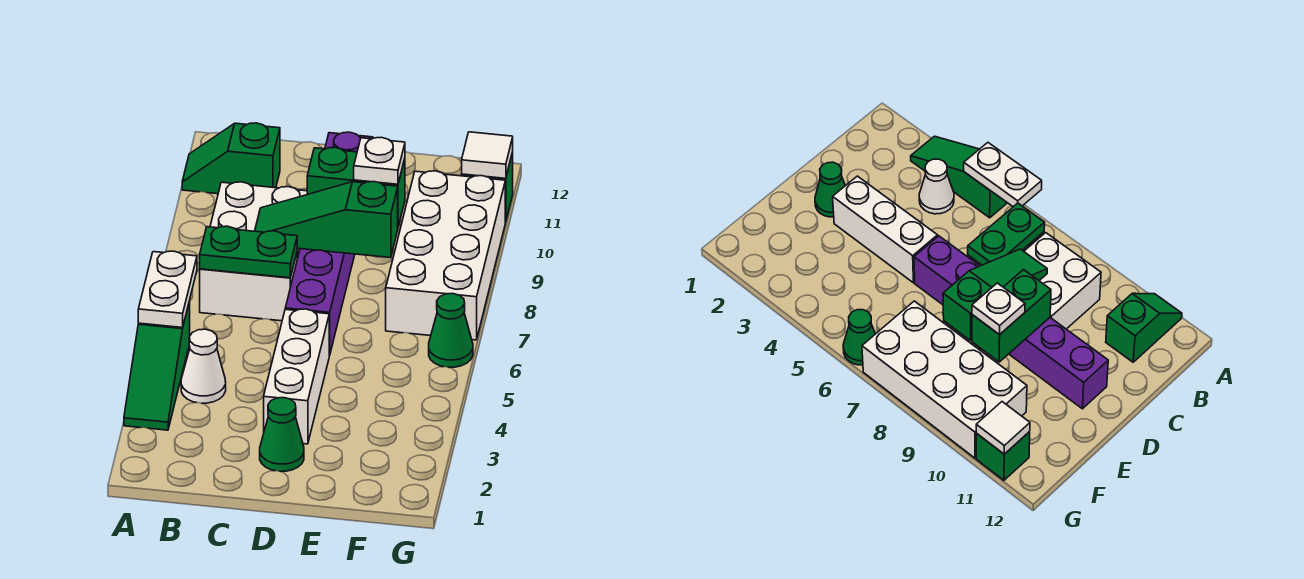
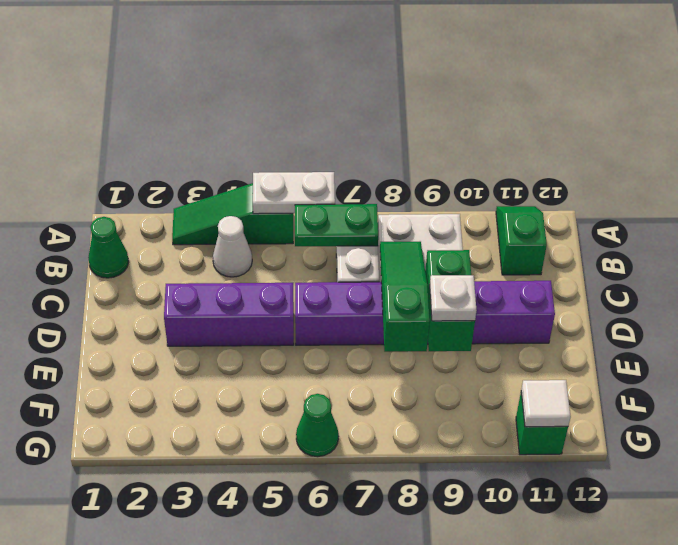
green plate B7:C7 level 2 -> green plate B6:B7 level 2
green cone D2 level 1 -> green cone B1 level 1
white brick D3:D5 level 1 -> purple brick D3:D5 level 1
white brick F7:G10 level 1 -> none

